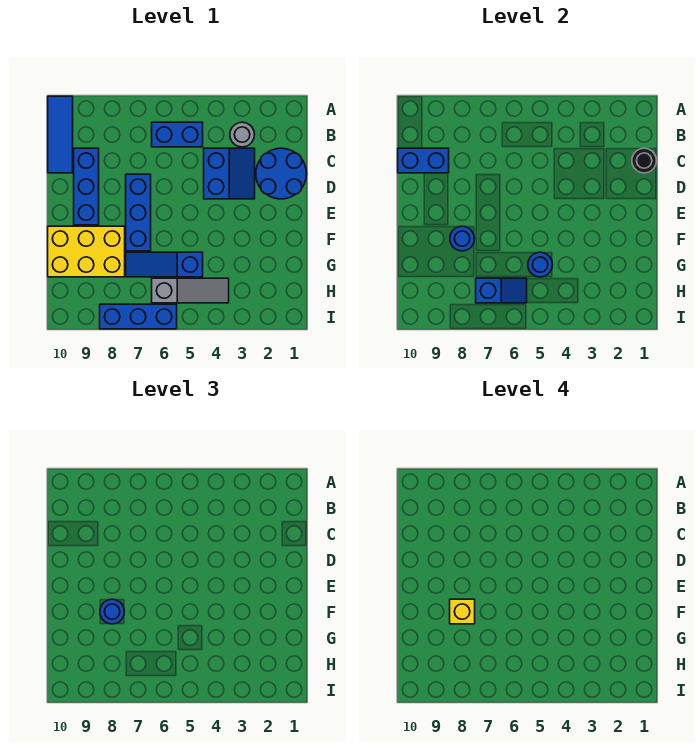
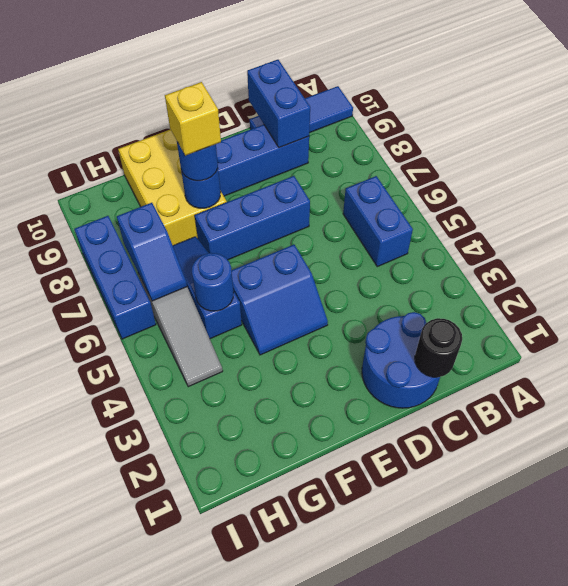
grey round brick B3 level 1 -> none
blue slope C3:D4 level 1 top 4 -> blue slope E4:F5 level 1 top 5

